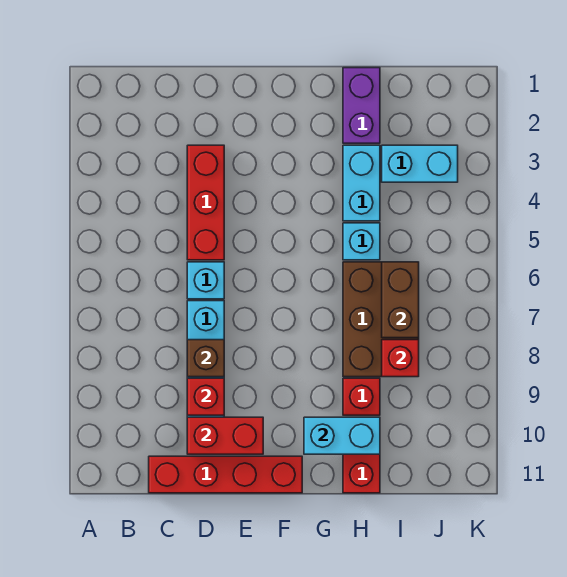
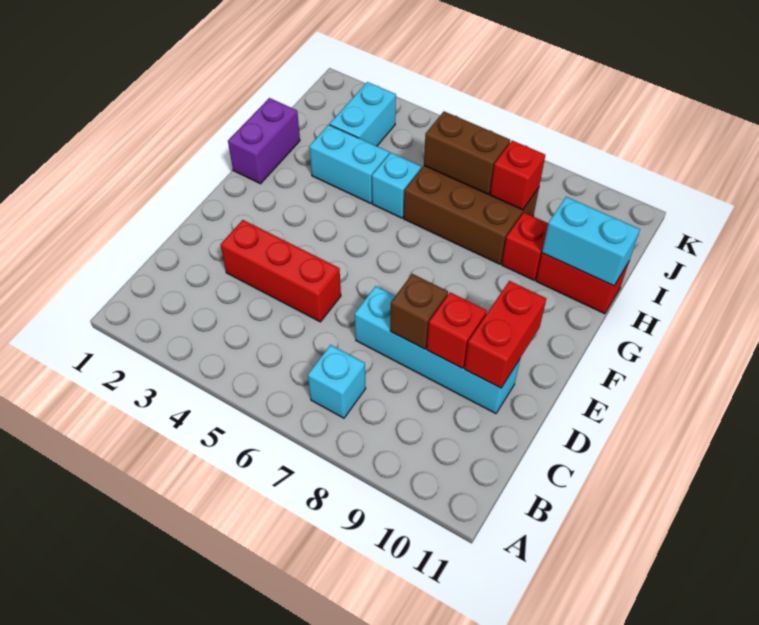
red brick C11:F11 level 1 -> none
cyan brick D6 level 1 -> cyan brick B7 level 1
cyan brick G10:H10 level 2 -> cyan brick H10:H11 level 2
purple brick H1:H2 level 1 -> purple brick G1:H1 level 1

